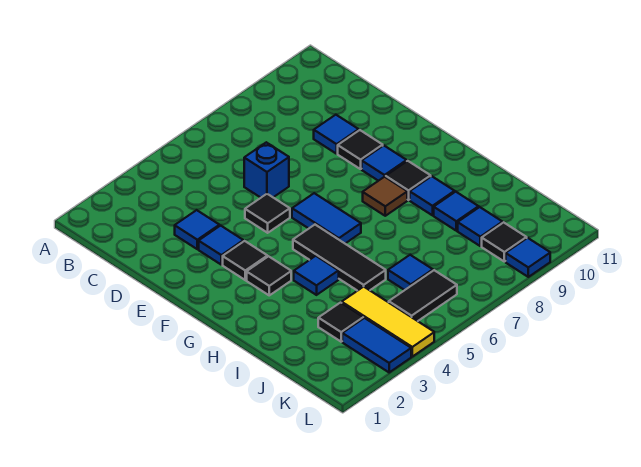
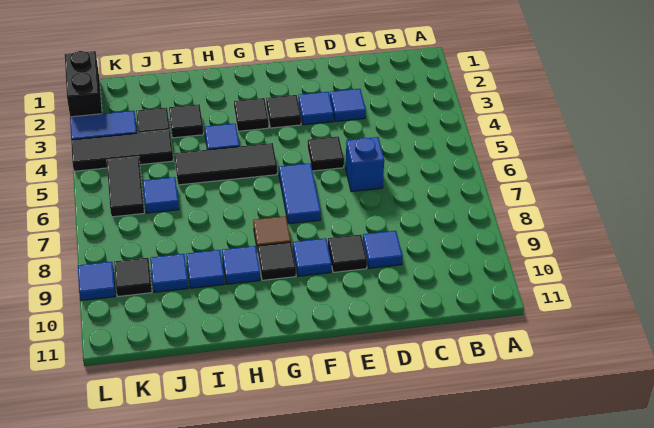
blue tile F6:G6 level 1 -> blue tile F6:F7 level 1
none -> black tile I3 level 1
yellow tile J4:L4 level 1 -> black tile J4:L4 level 1
none -> black brick L1:L2 level 1

